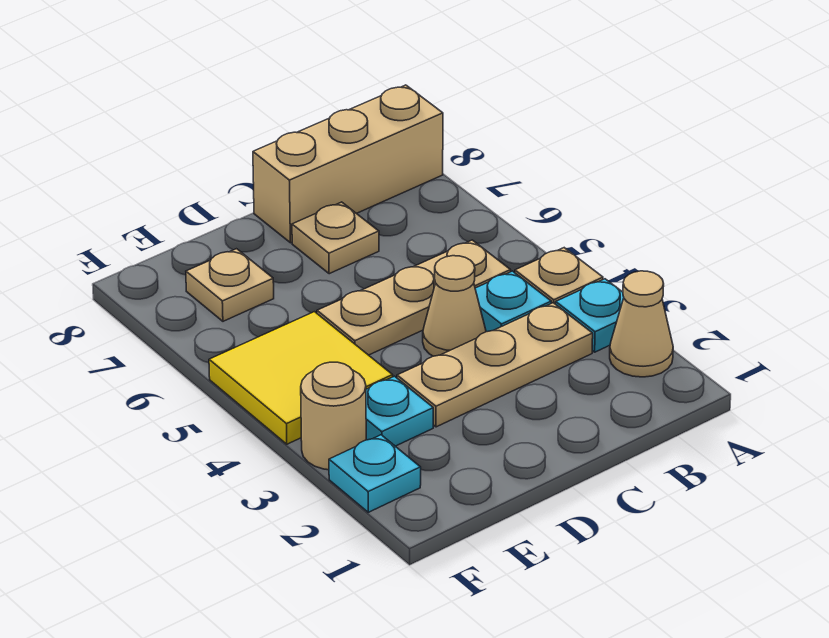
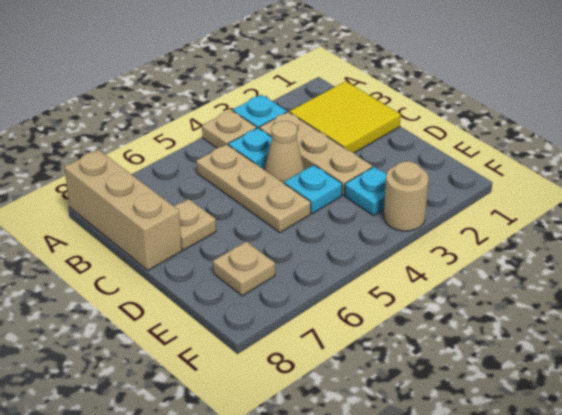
tan cone A2 level 1 -> none
yellow tile E4:F5 level 1 -> yellow tile B1:C2 level 1
cyan plate F2 level 1 -> cyan plate D4 level 1

